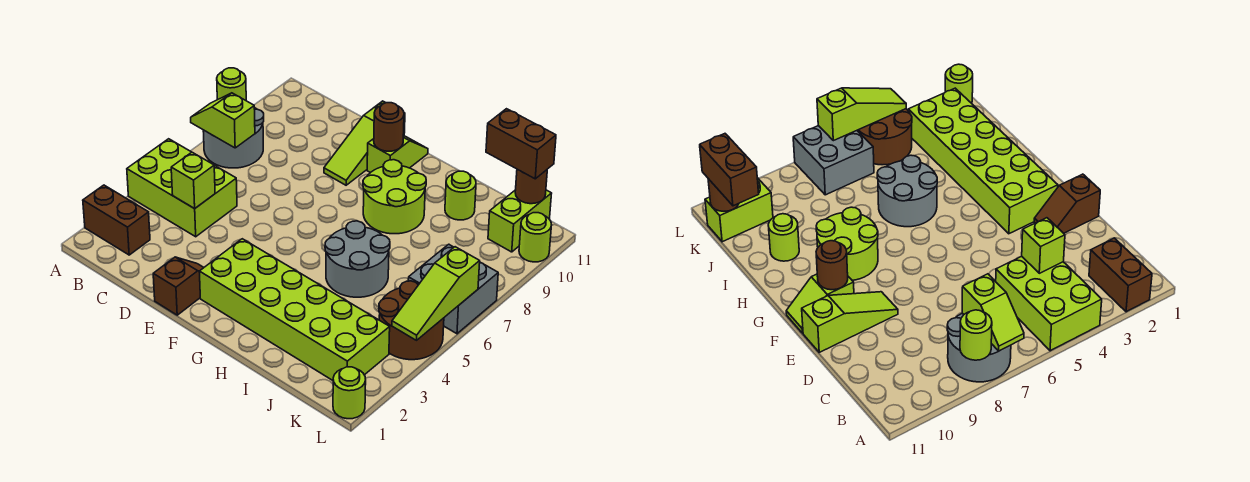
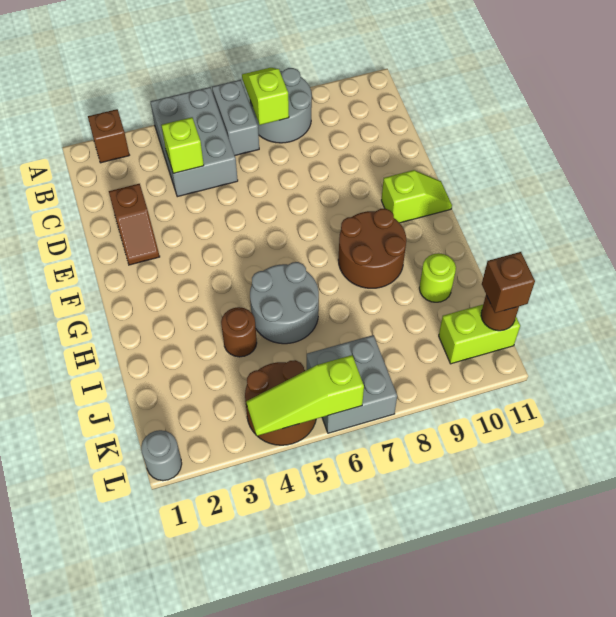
brown brick A2:B2 level 1 -> brown brick A2 level 1
lime brick A4:C5 level 1 -> grey brick A4:C5 level 1
none -> grey brick A6:B6 level 1
lime round brick A8 level 2 -> none
brown slope E1:E2 level 1 top 1 -> brown slope D2:E2 level 1 top D
lime slope E9:E11 level 1 top 11 -> none
lime brick F2:K3 level 1 -> none
brown round brick F10 level 2 -> brown round brick I4 level 1
lime round brick G8:H9 level 1 -> brown round brick G8:H9 level 1
brown brick J11:K11 level 3 -> brown brick K11 level 3
lime round brick L1 level 1 -> grey round brick L1 level 1
lime round brick L10 level 1 -> none

